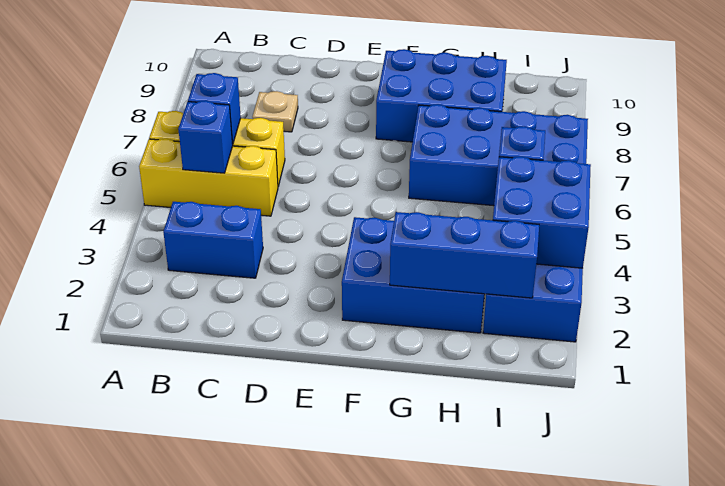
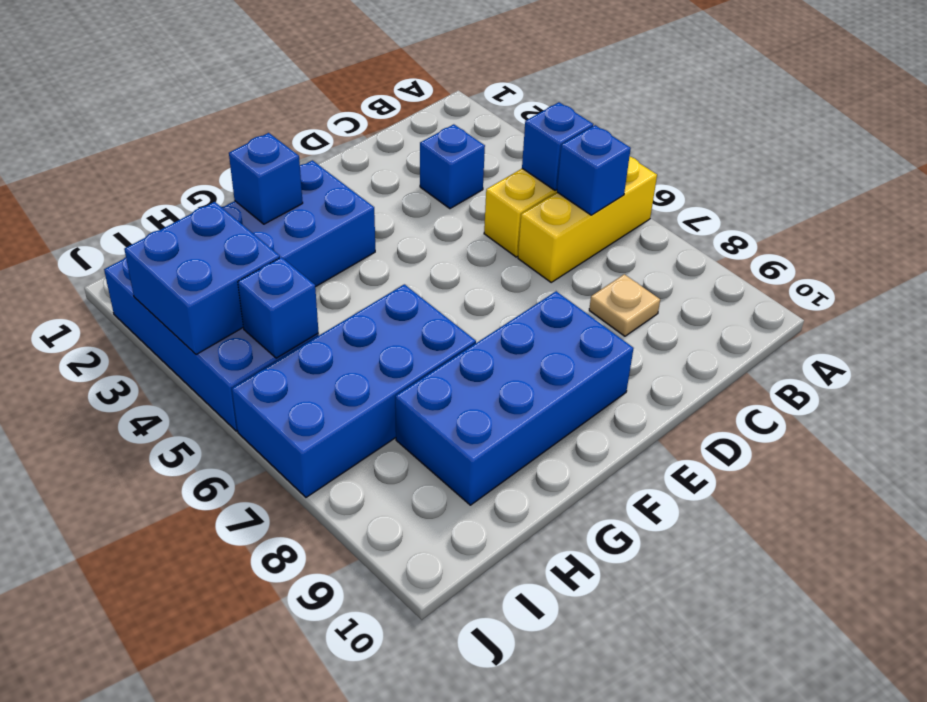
blue brick B3:C3 level 1 -> blue brick C3 level 1
blue brick F8:H9 level 1 -> blue brick E8:H9 level 1
blue brick G2:I2 level 2 -> blue brick G2 level 2

